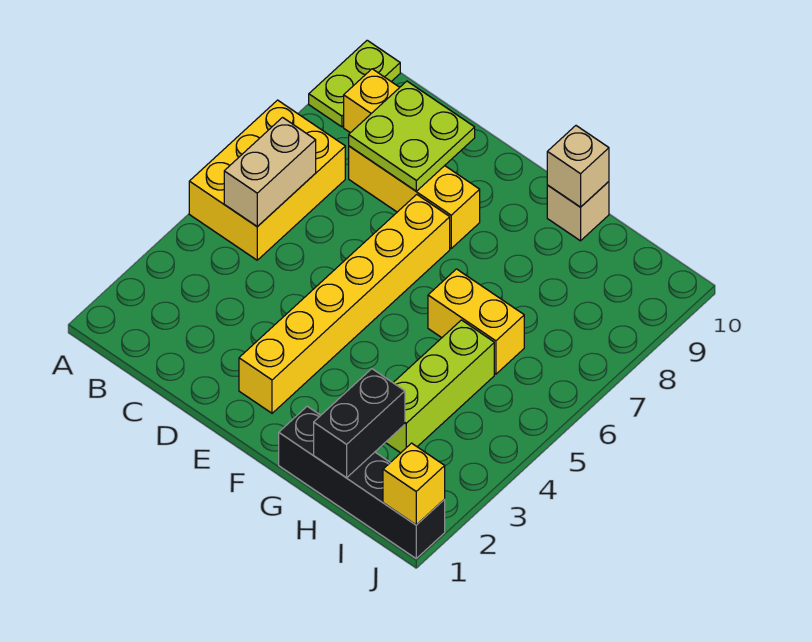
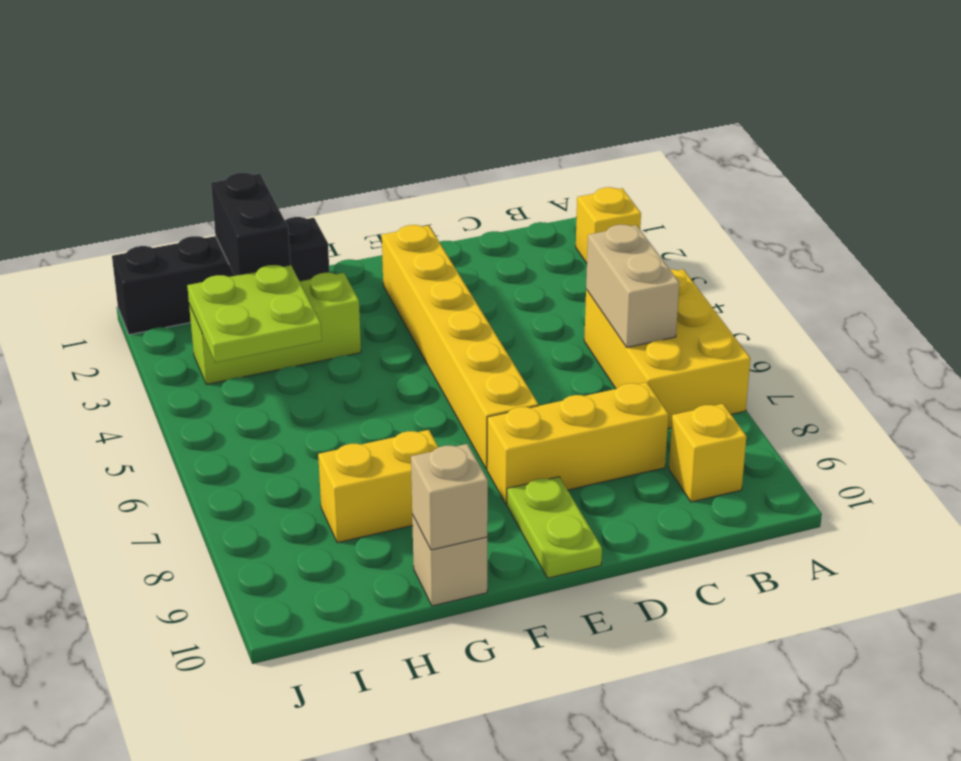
lime plate A9:A10 level 1 -> lime plate E9:E10 level 1
lime plate C8:D9 level 2 -> lime plate H3:I4 level 2
yellow brick G6:H6 level 1 -> yellow brick G8:H8 level 1
lime brick H3:H5 level 1 -> lime brick G3:I3 level 1
yellow brick J1 level 2 -> yellow brick A2 level 1

